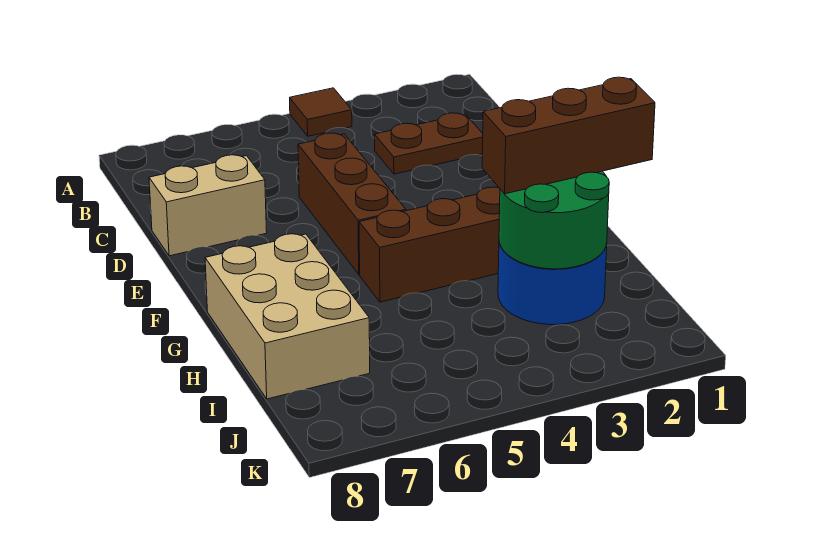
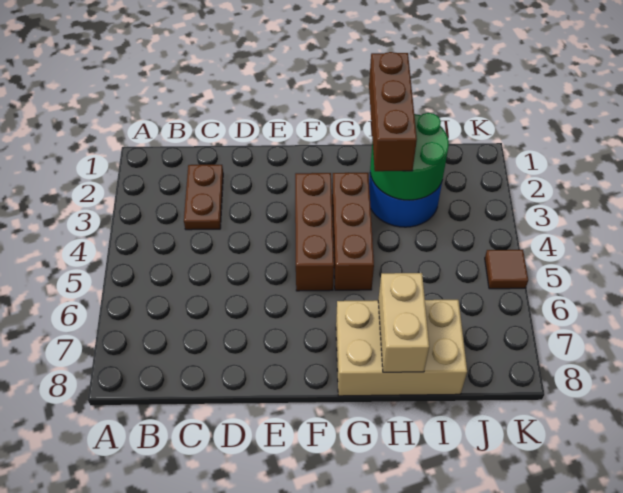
brown tile A4 level 1 -> brown tile K5 level 1
brown brick D5:F5 level 1 -> brown brick F3:F5 level 1
tan brick D7:D8 level 1 -> tan brick H7:H8 level 2

